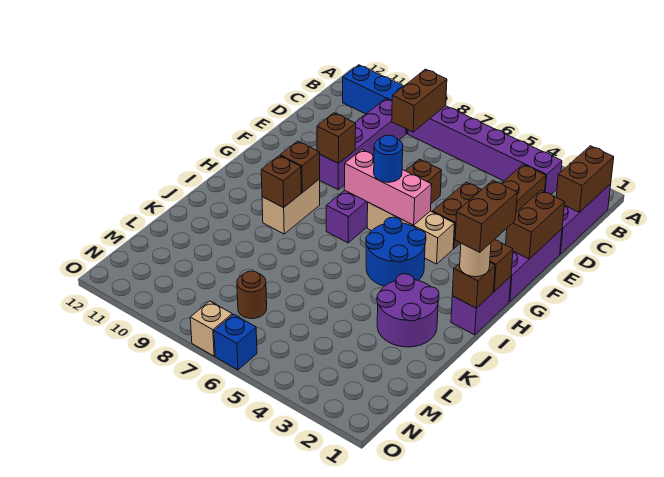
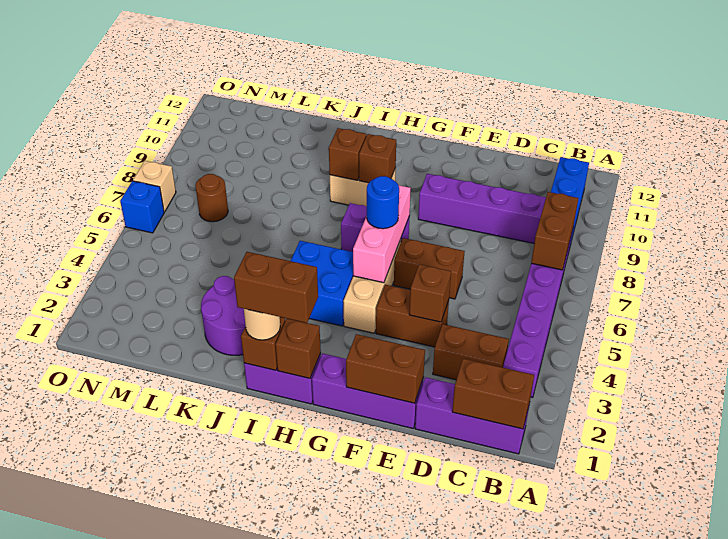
brown brick B8:C8 level 2 -> brown brick B7:B8 level 2
brown brick F9 level 2 -> brown brick E4 level 2
blue round brick H4:I5 level 1 -> blue brick H4:I5 level 1

